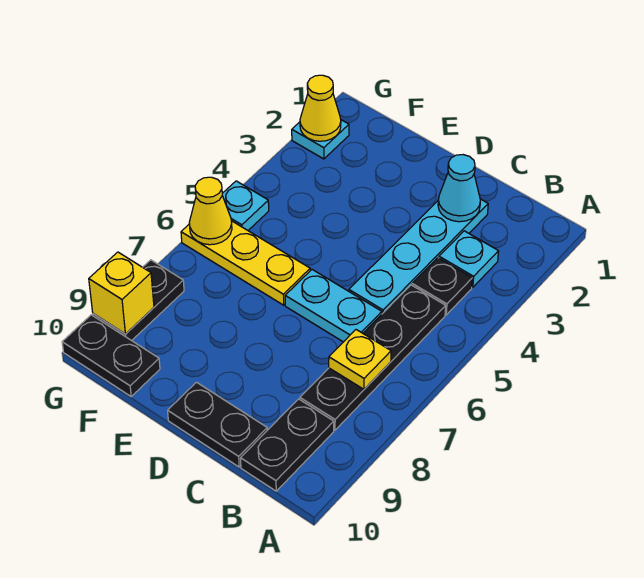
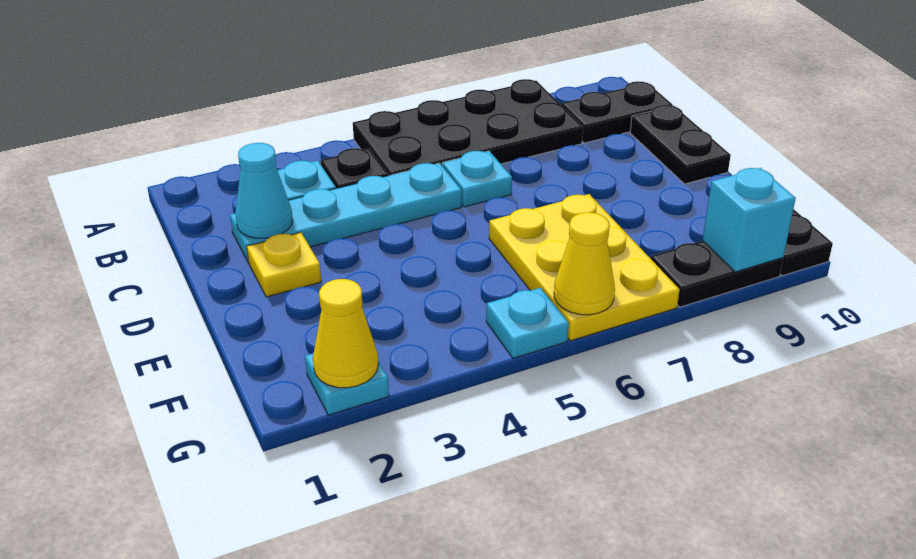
black plate B5:B8 level 1 -> black plate A5:B8 level 1
yellow plate B7 level 2 -> yellow plate D2 level 1
cyan plate C6:D6 level 1 -> cyan plate C6 level 1
yellow plate E6:G6 level 1 -> yellow plate E6:G7 level 1
yellow brick G9 level 2 -> cyan brick G9 level 2

